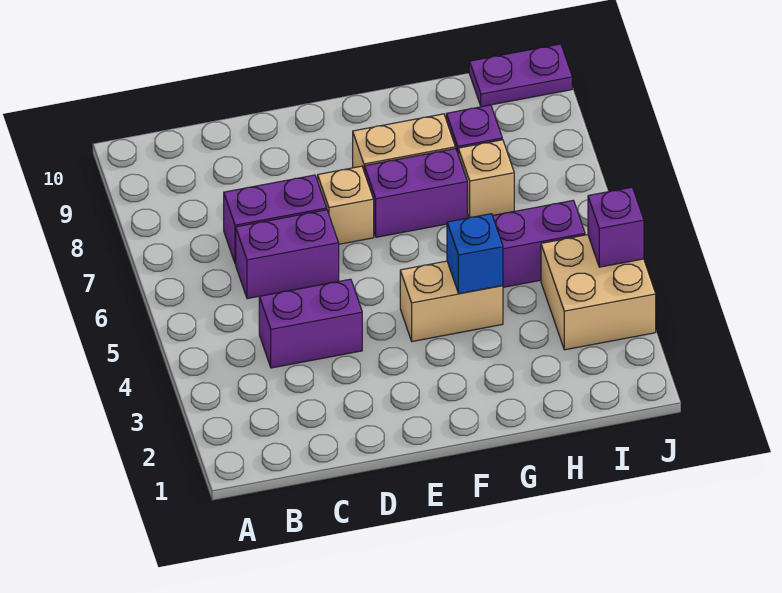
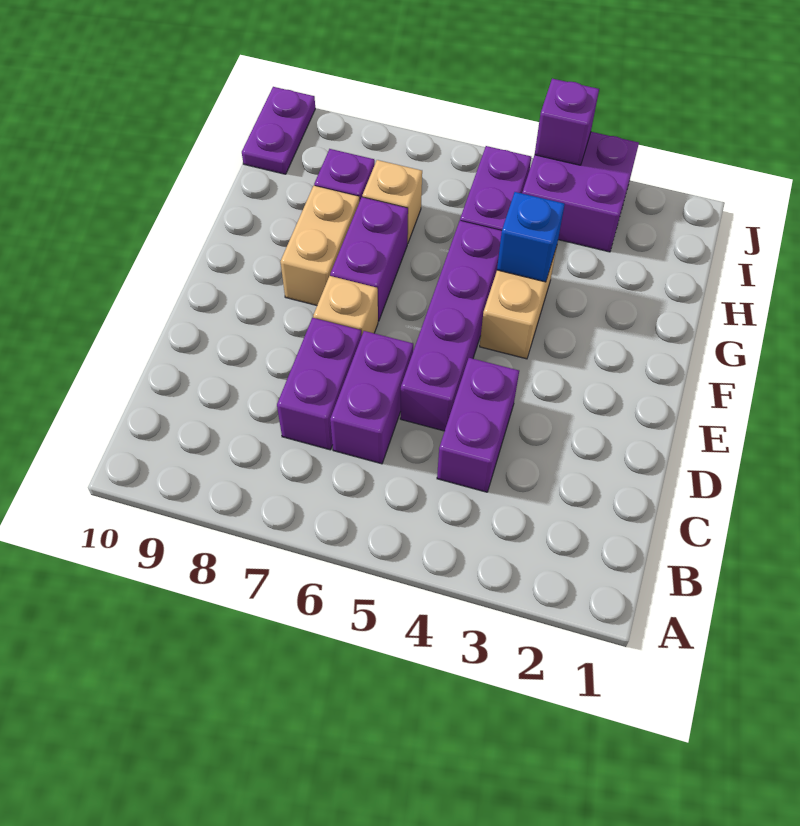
none -> purple brick D5:G5 level 1
tan brick I3:J4 level 1 -> purple brick I3:J4 level 1

